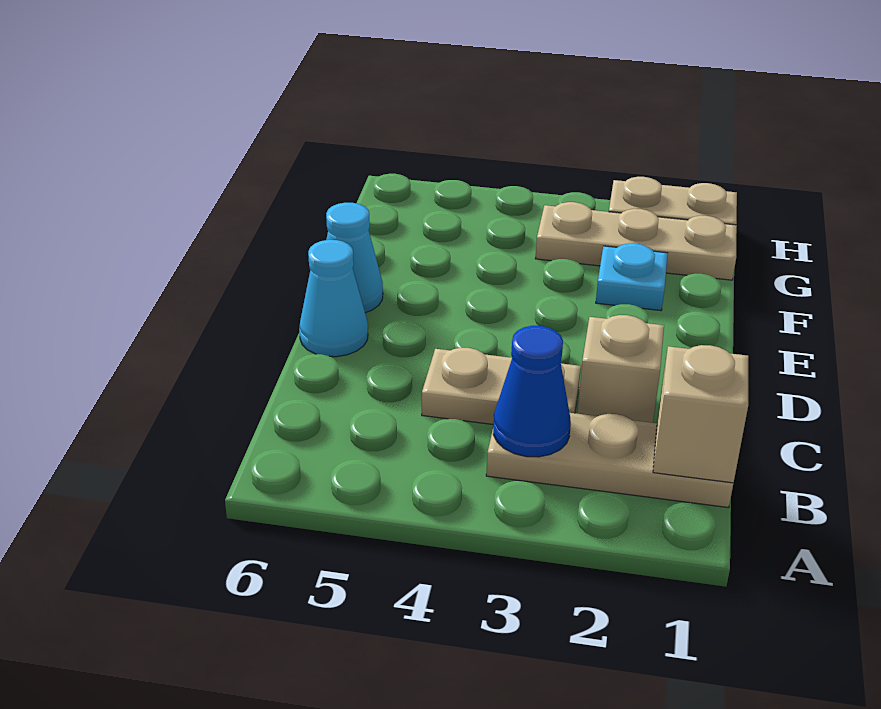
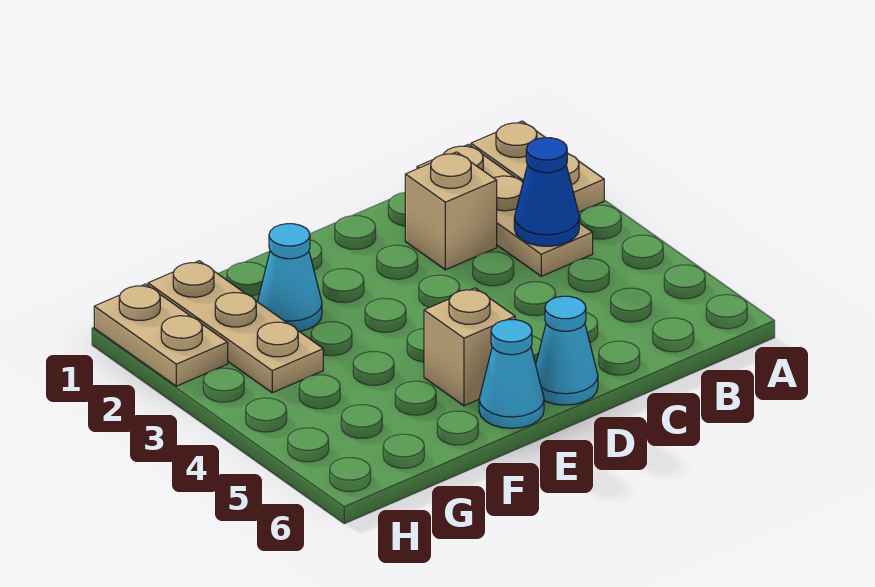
tan brick B1 level 2 -> tan brick E5 level 1
tan plate C3:C4 level 1 -> tan plate A1:A2 level 1
cyan plate F2 level 1 -> cyan cone F2 level 1

